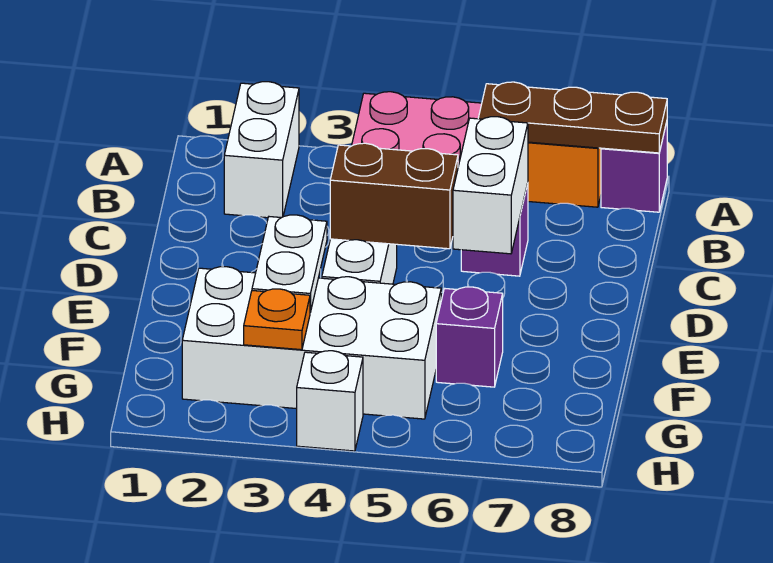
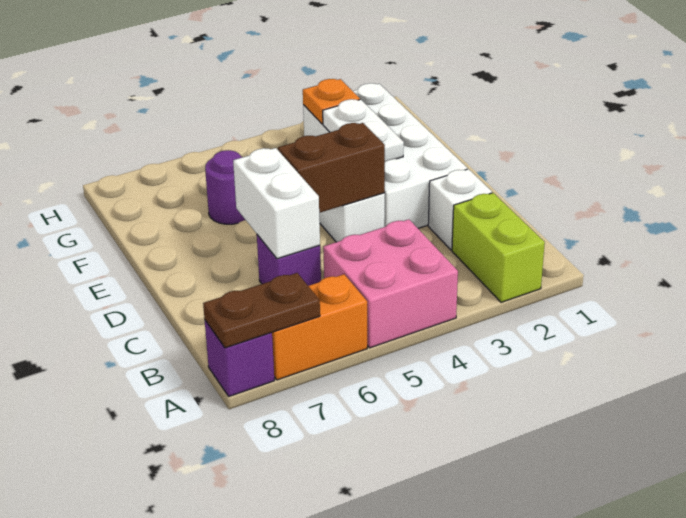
white brick A2:B2 level 1 -> lime brick A2:B2 level 1
brown plate A6:A8 level 2 -> brown plate A7:A8 level 2
white brick F2:G5 level 1 -> white brick D2:G3 level 1
purple brick F6 level 1 -> purple round brick F6 level 1
white brick H4 level 1 -> white brick C2 level 1

